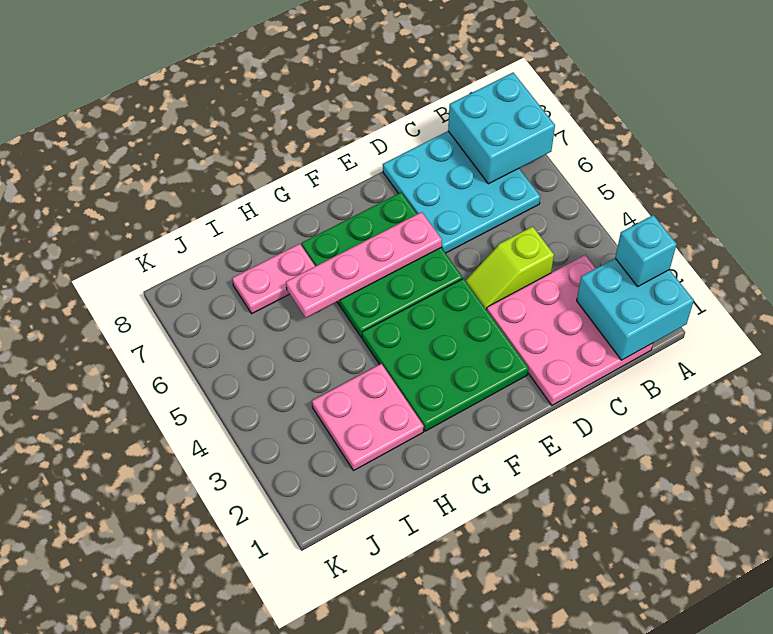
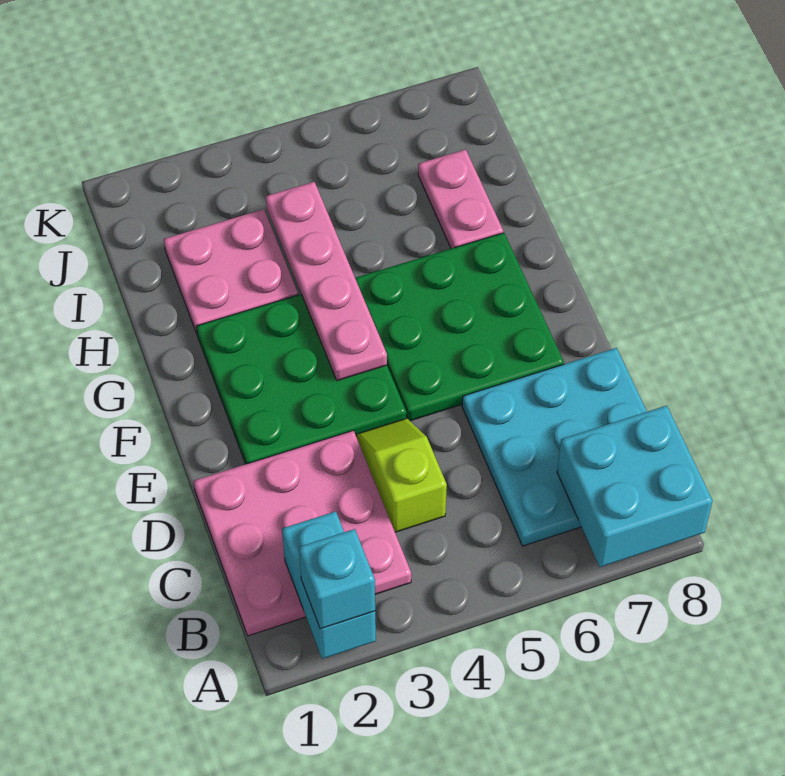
cyan brick A1:B2 level 2 -> cyan brick A2:B2 level 2
pink plate E6:H6 level 2 -> pink plate F4:I4 level 2

